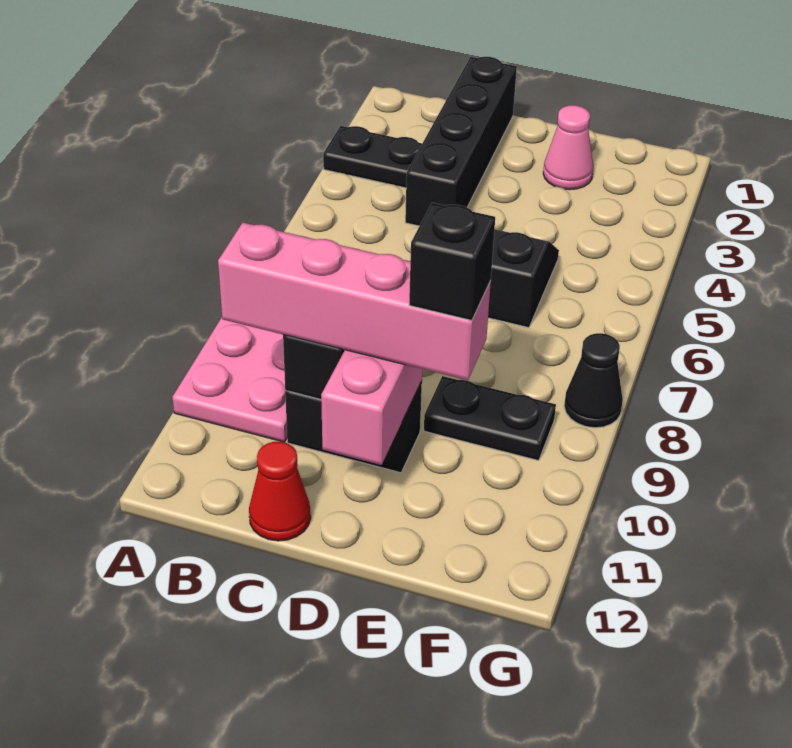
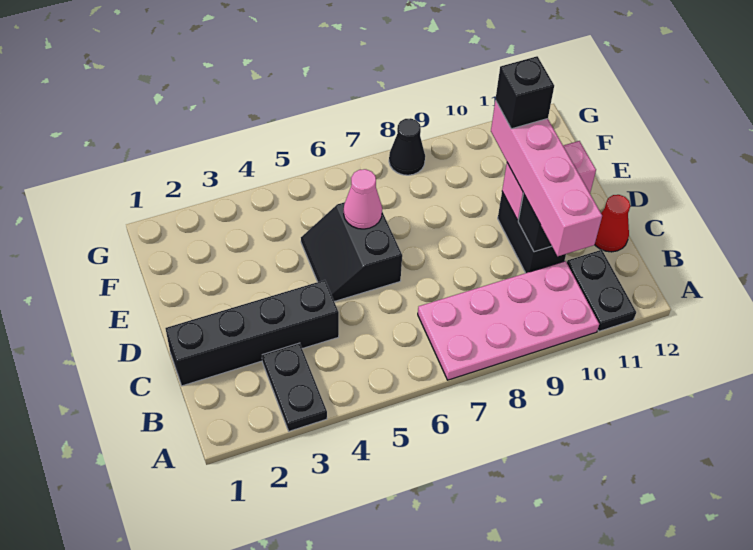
pink cone E2 level 1 -> pink cone E6 level 2
black plate E9:F9 level 1 -> black plate A11:B11 level 1

